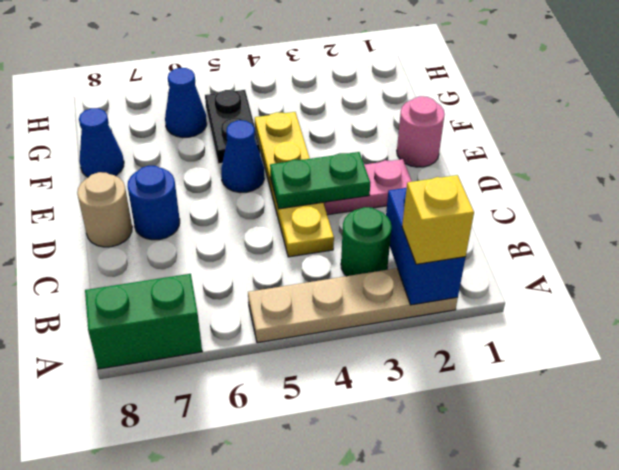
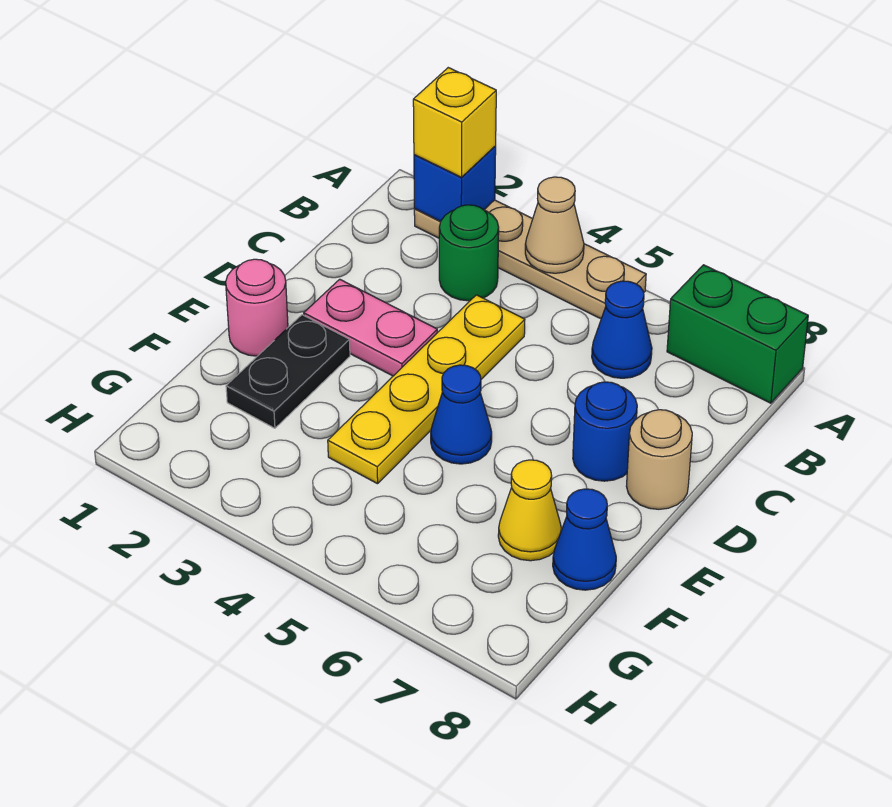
blue brick A2:B2 level 2 -> blue brick A2 level 2
none -> tan cone A4 level 2
green plate D3:D4 level 2 -> none
black plate F5:G5 level 1 -> black plate E2:F2 level 1
none -> yellow cone F7 level 1
blue cone G6 level 1 -> blue cone B6 level 1

